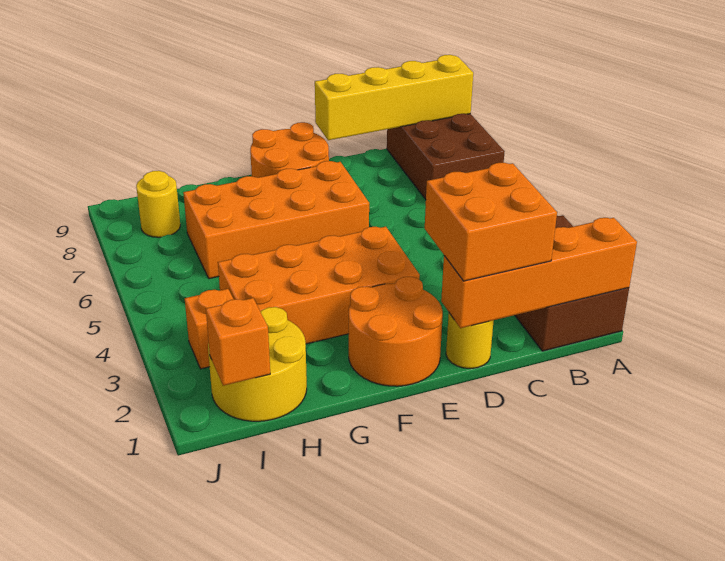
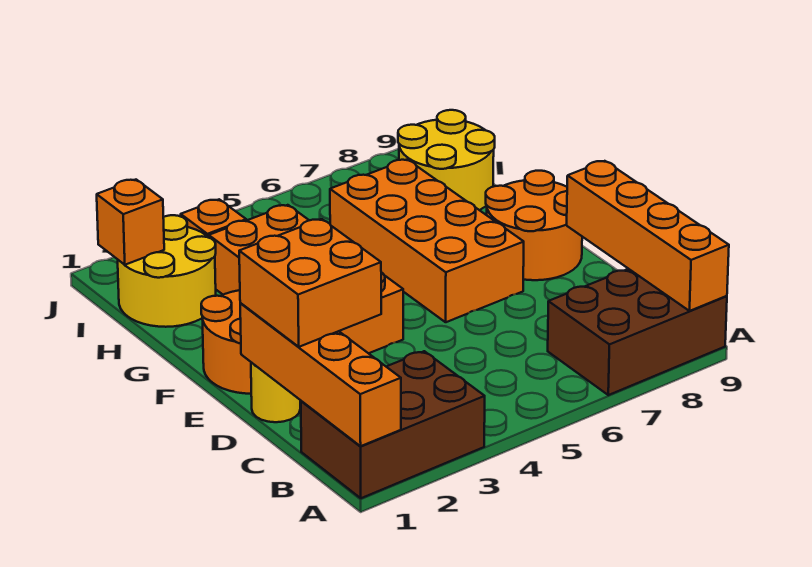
yellow brick A9:D9 level 2 -> orange brick A9:D9 level 2
yellow round brick I8 level 1 -> yellow round brick H8:I9 level 1

